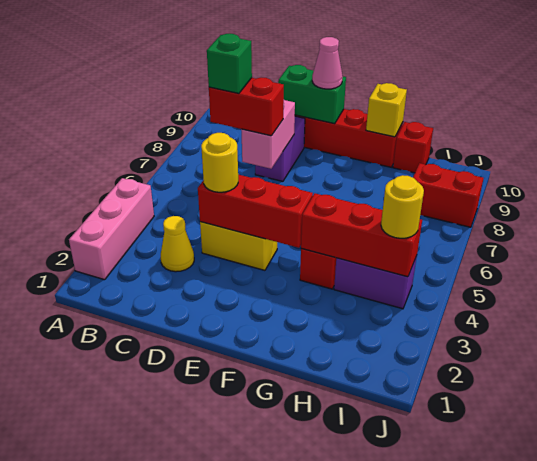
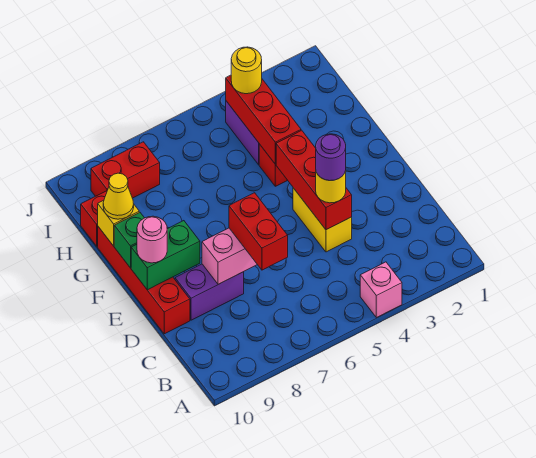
pink brick A2:A4 level 1 -> pink brick A4 level 1
yellow cone C3 level 1 -> yellow cone G10 level 3
green brick C7 level 4 -> green brick F10 level 2
none -> purple round brick D4 level 4
green brick D10:E10 level 2 -> green brick E9:E10 level 2
pink cone E10 level 3 -> pink round brick E10 level 3
red brick I8:J8 level 1 -> red brick I8:I9 level 1

